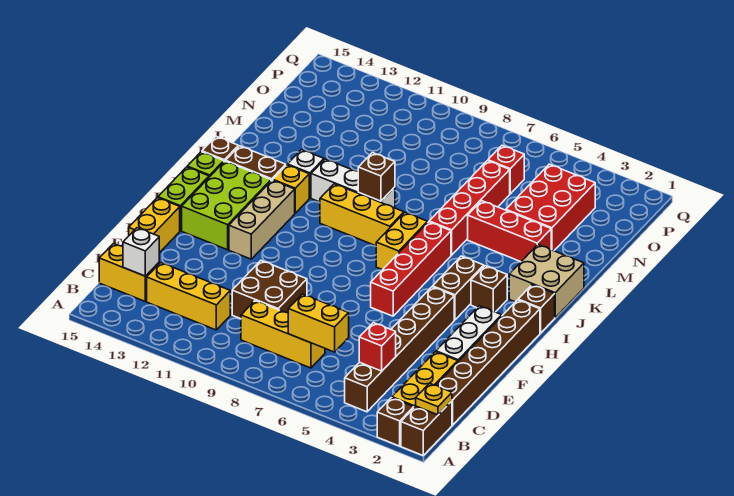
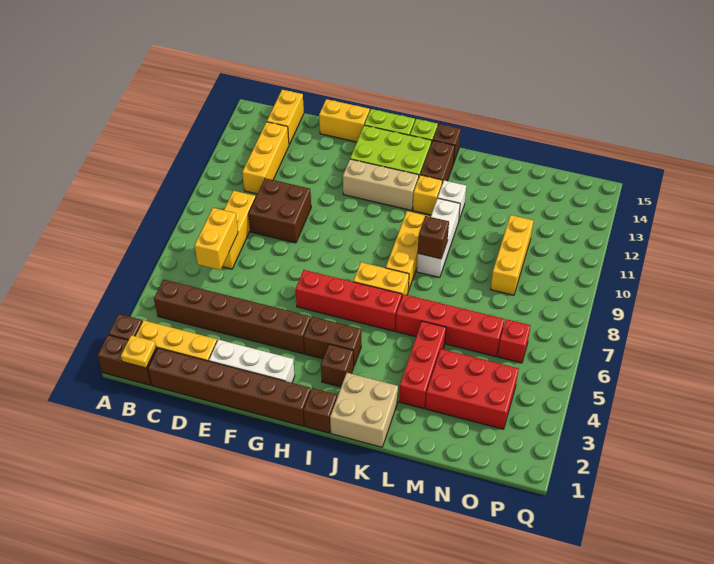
red brick C4 level 2 -> none
white brick C14 level 2 -> none
none -> yellow brick N9:N11 level 1

